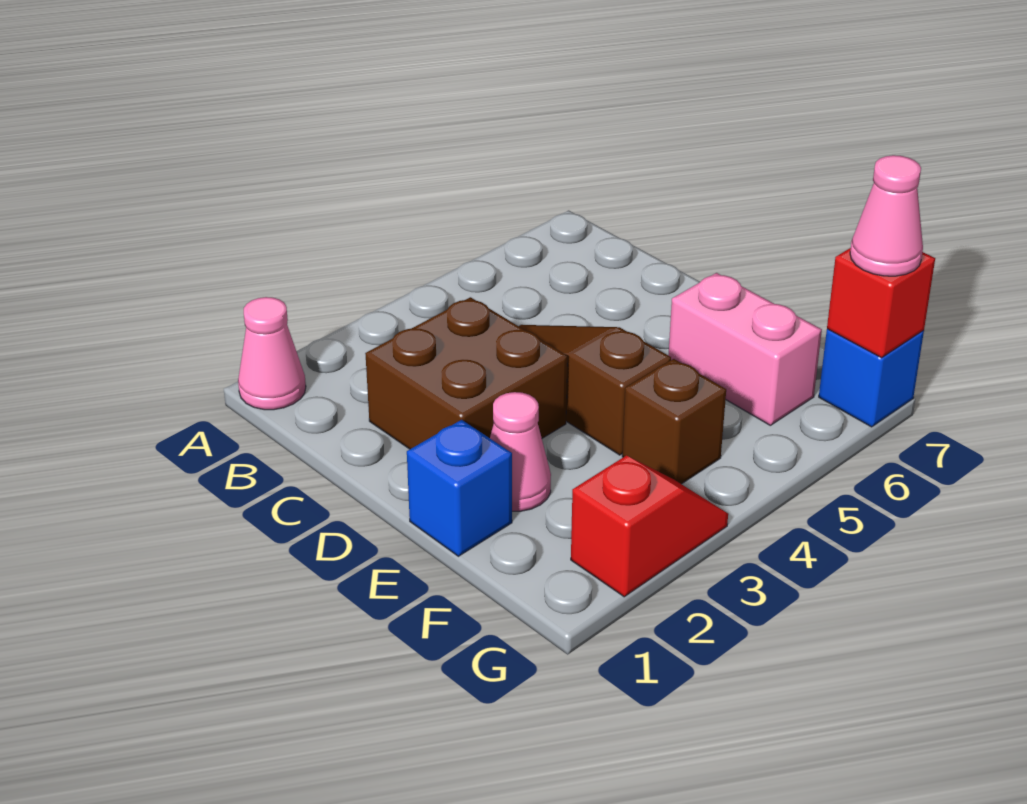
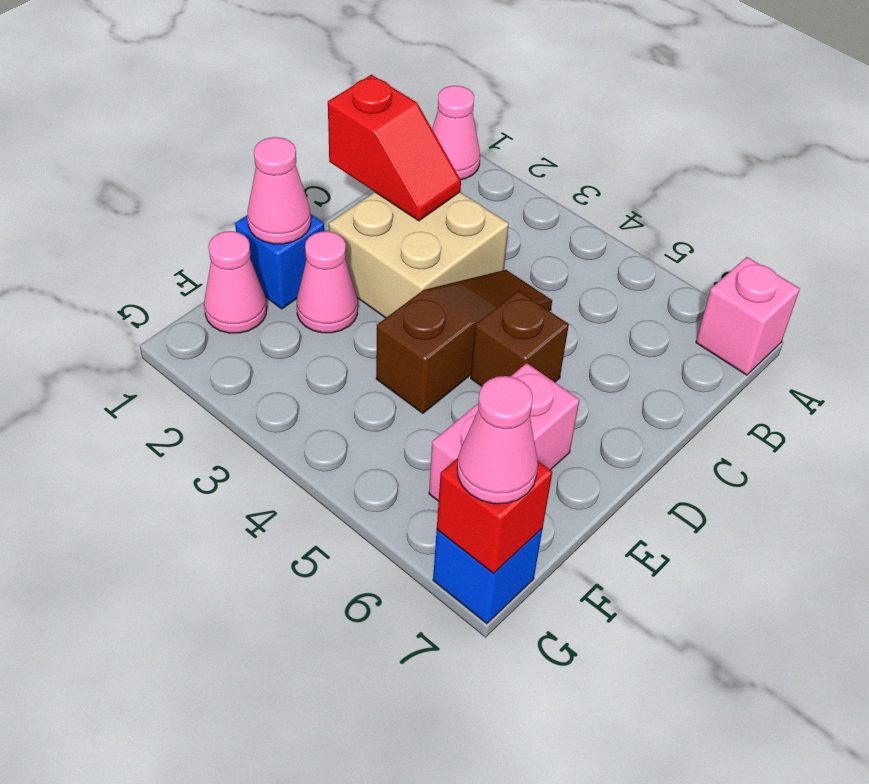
none -> pink brick A7 level 1
brown brick C2:D3 level 1 -> tan brick C2:D3 level 1
none -> pink cone E1 level 2
none -> pink cone F1 level 1
brown brick F4 level 1 -> brown brick D5 level 1
red slope G2:G3 level 1 top 2 -> red slope C1:C2 level 2 top 1

